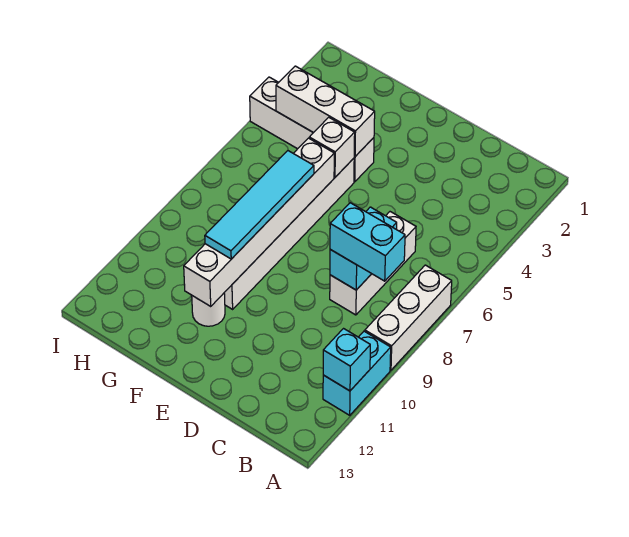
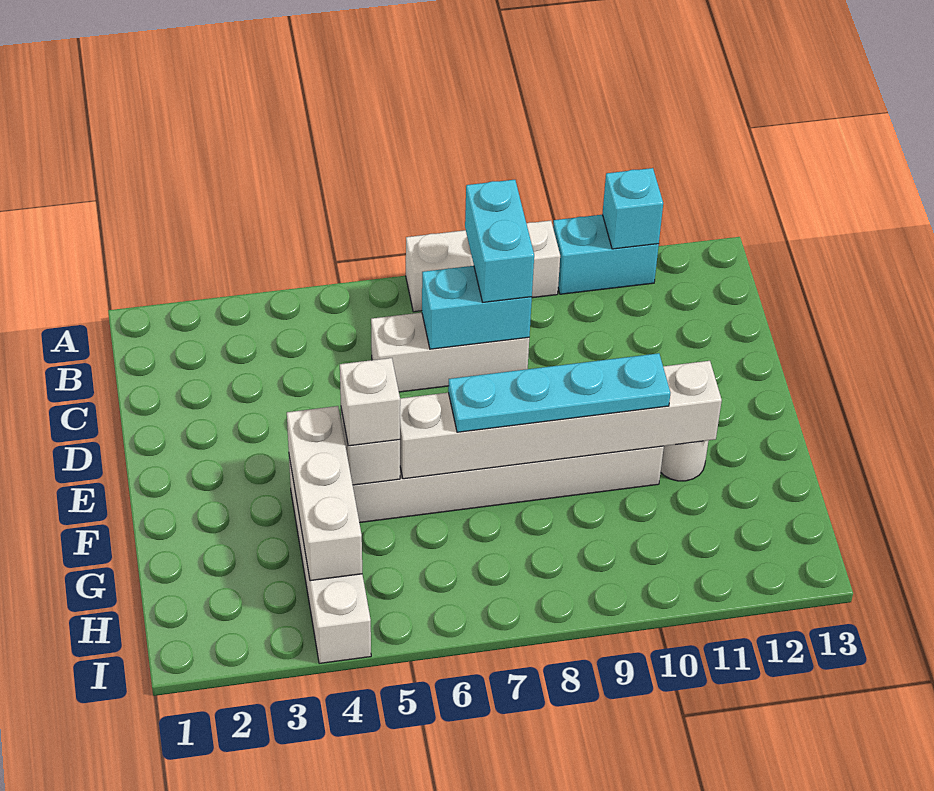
none -> white brick F5 level 3
cyan tile F7:F10 level 3 -> cyan plate F7:F10 level 3

